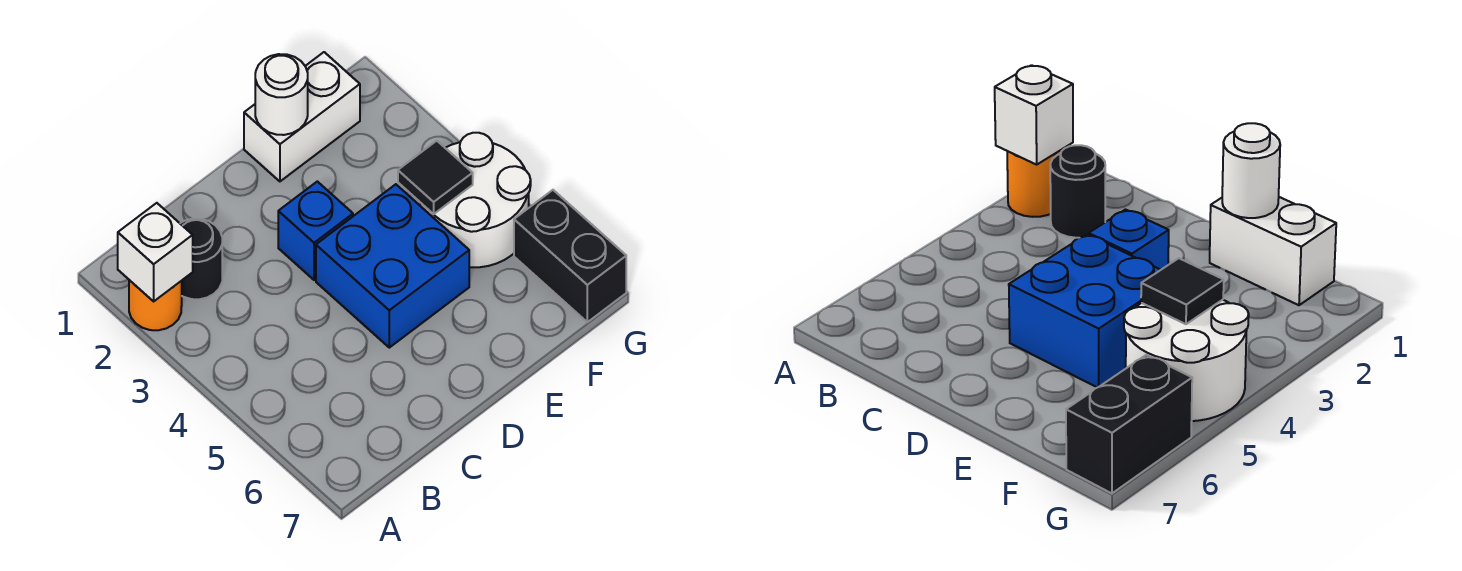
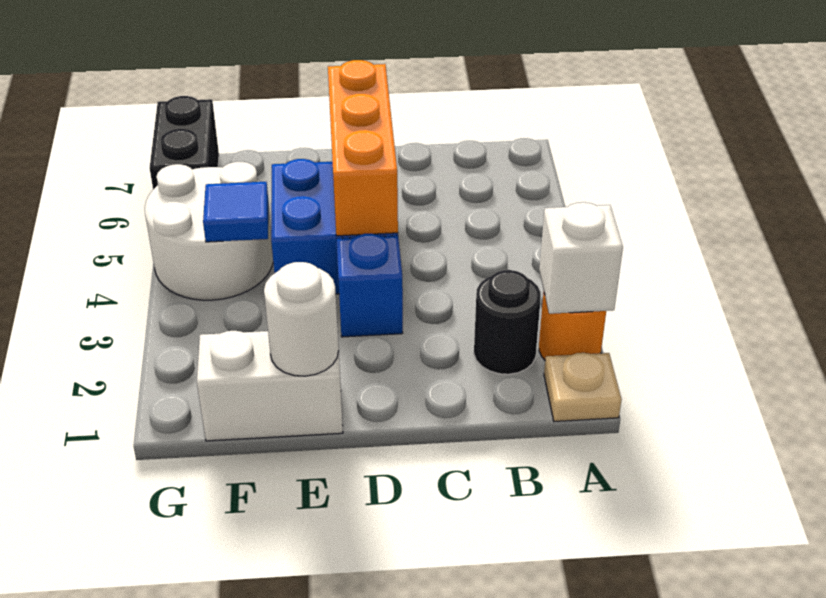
none -> tan plate A1 level 1
none -> orange brick D4:D6 level 2
black tile F4 level 2 -> blue tile F4 level 2

